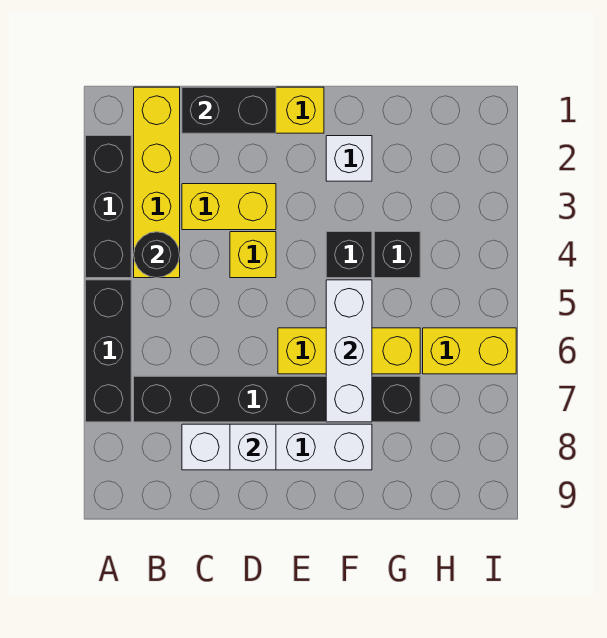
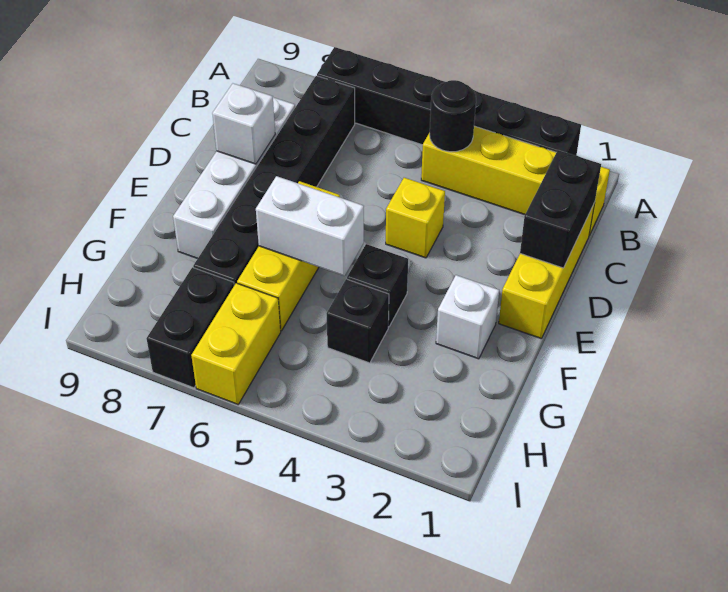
yellow brick C3:D3 level 1 -> none
white brick F5:F7 level 2 -> white brick F5:F6 level 2
none -> black brick H7:I7 level 1

